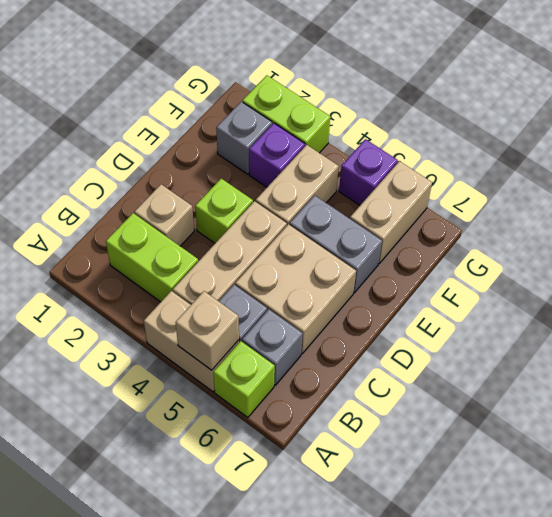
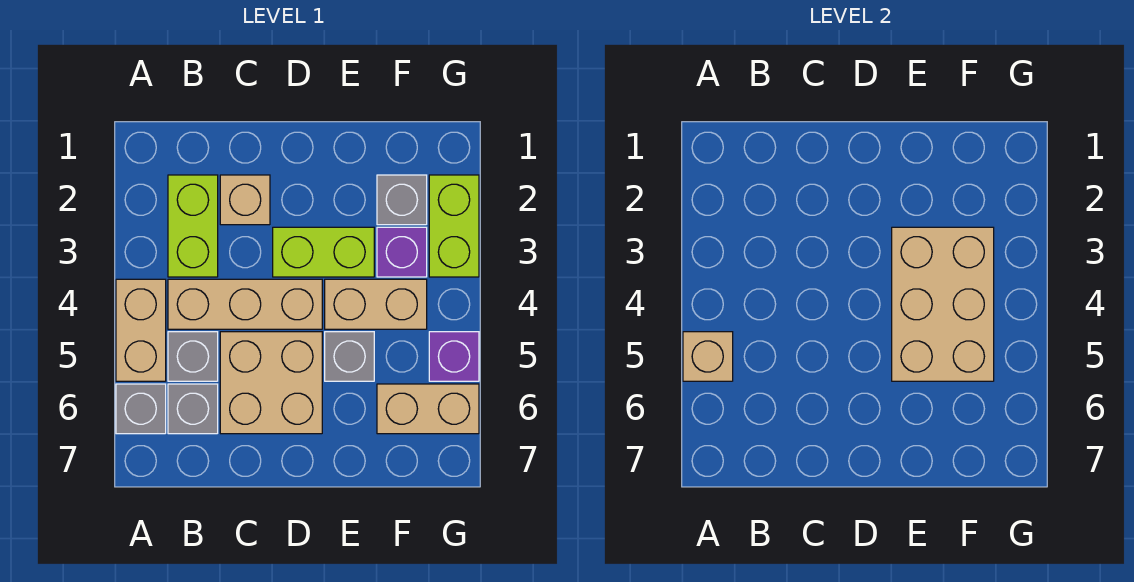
lime brick A6 level 1 -> grey brick A6 level 1
lime brick D3 level 1 -> lime brick D3:E3 level 1
none -> tan brick E3:F5 level 2
grey brick E5:E6 level 1 -> grey brick E5 level 1

